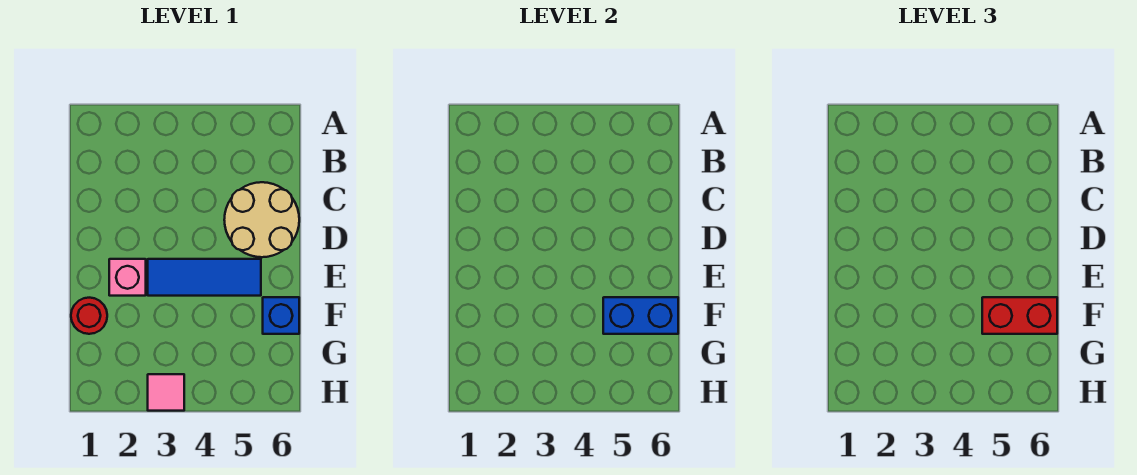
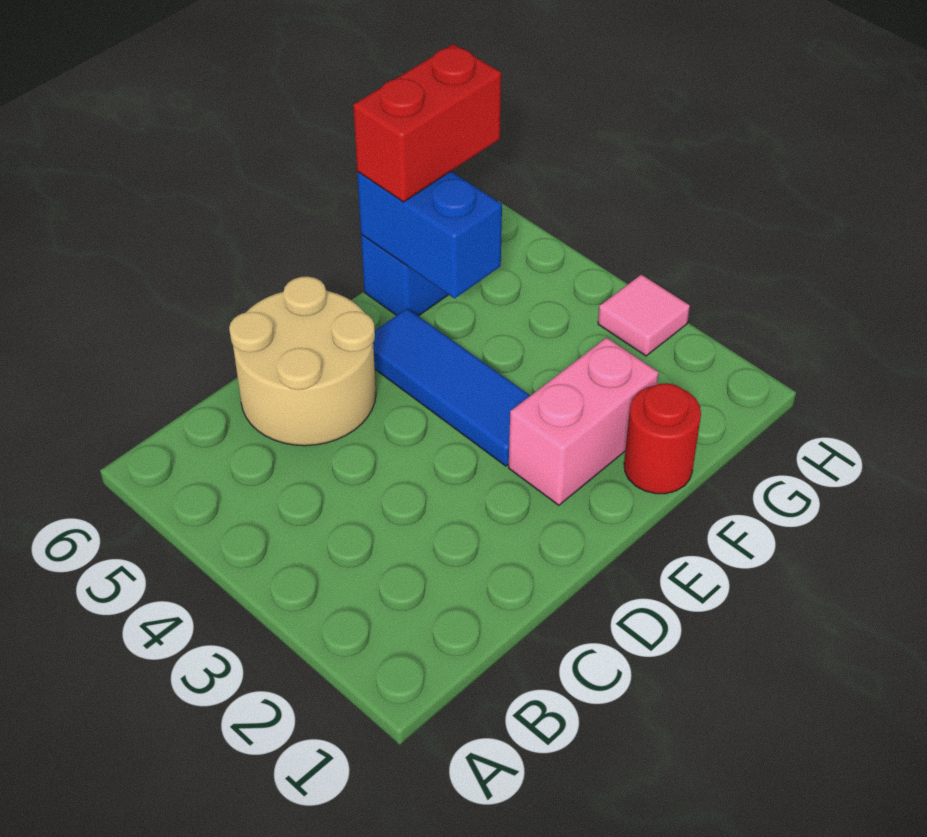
pink brick E2 level 1 -> pink brick E2:F2 level 1
red brick F5:F6 level 3 -> red brick F6:G6 level 3

